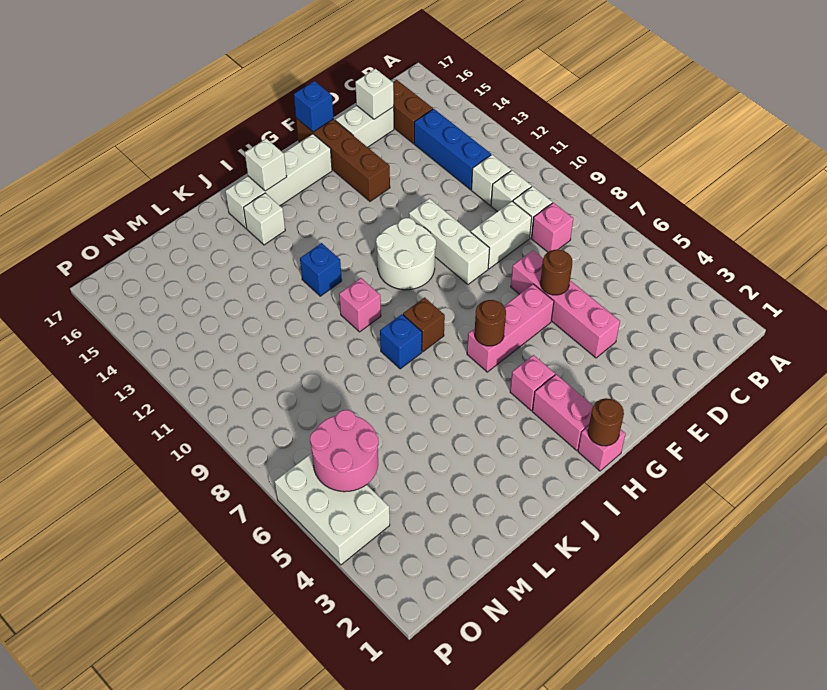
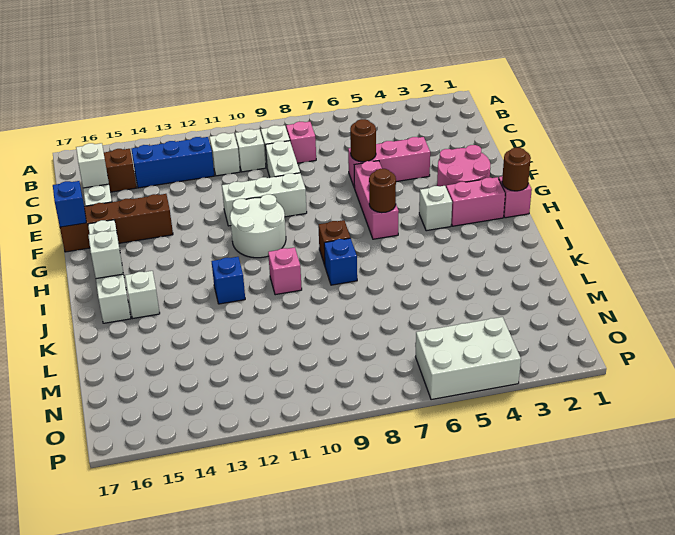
pink brick E4:E7 level 1 -> pink brick E4:E6 level 1
pink brick H4 level 1 -> white brick H4 level 1
pink round brick N5:O6 level 2 -> pink round brick F2:G3 level 1

